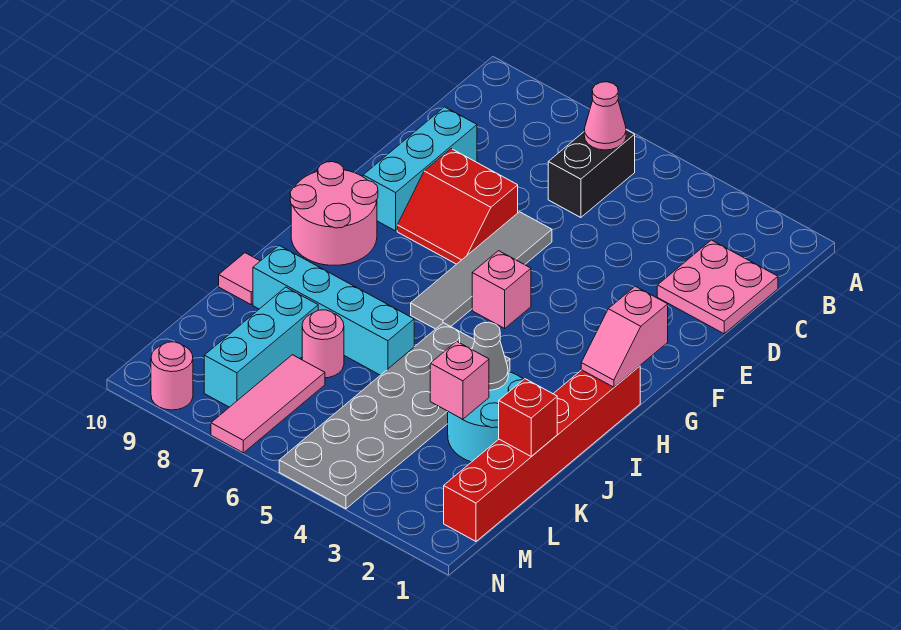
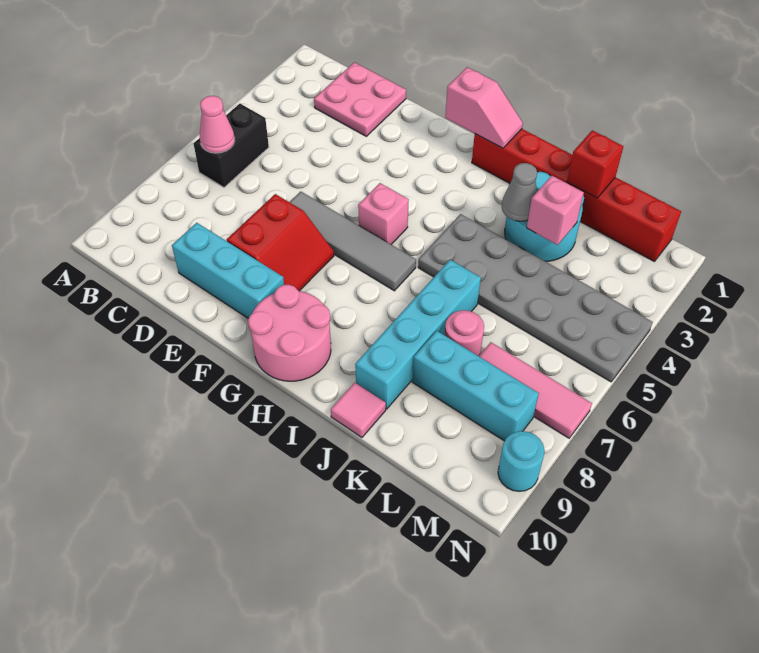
black brick B6:C6 level 1 -> black brick B5:B6 level 1
pink round brick N9 level 1 -> cyan round brick N9 level 1

